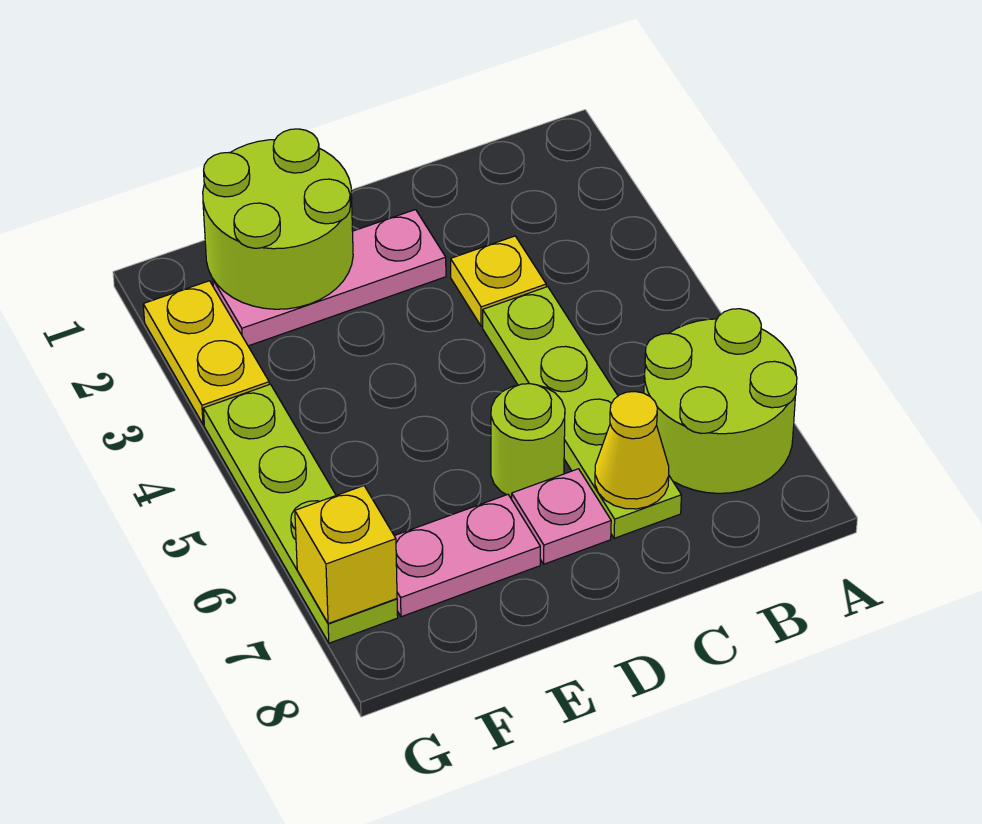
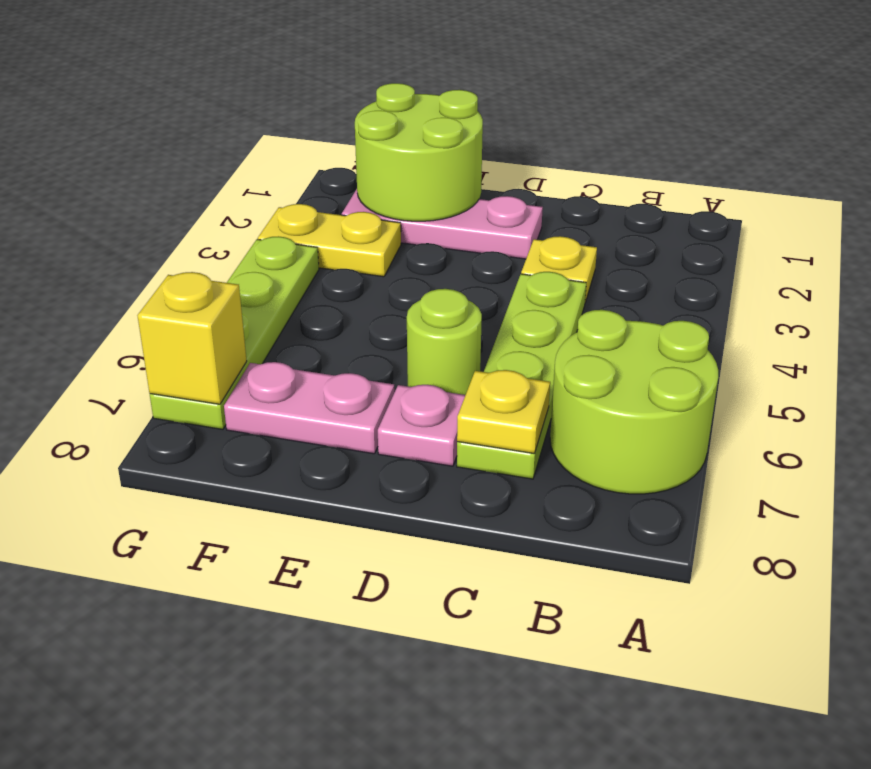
yellow cone C7 level 2 -> yellow plate C7 level 2
yellow plate G2:G3 level 1 -> yellow plate F3:G3 level 1

